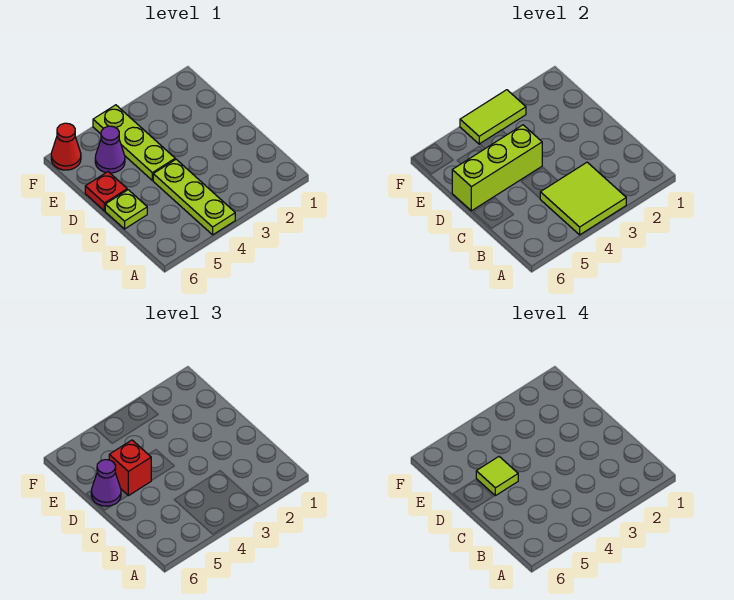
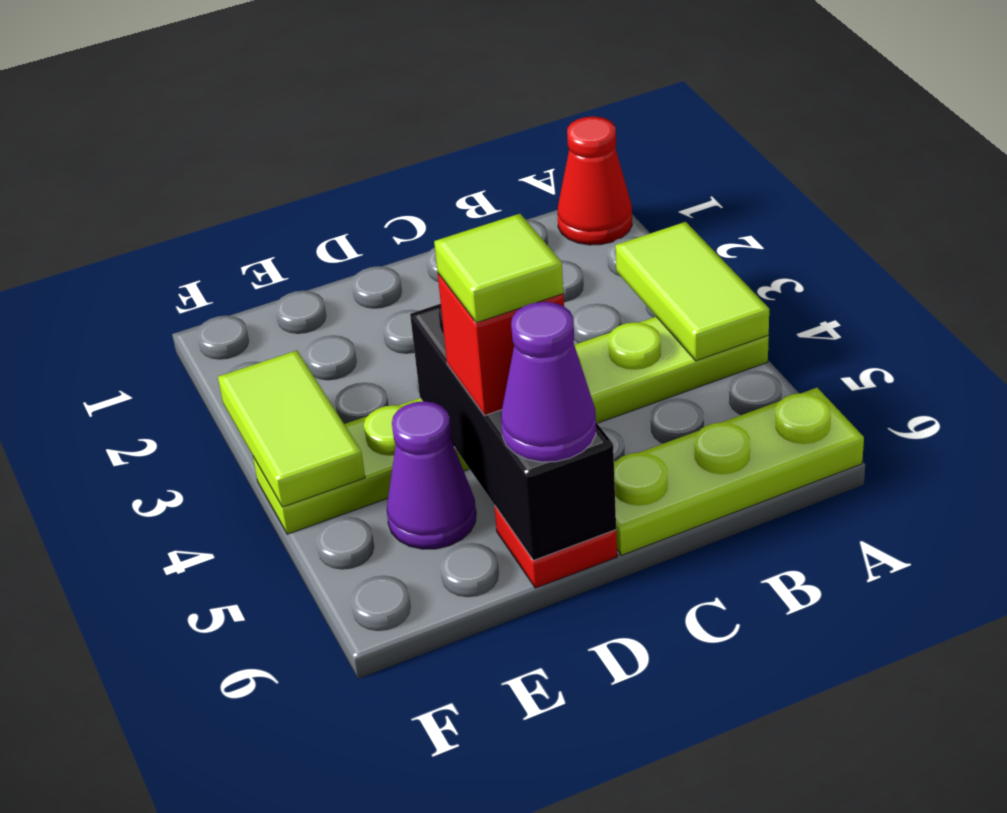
lime tile A3:B4 level 2 -> lime tile A3:A4 level 2
lime plate C6 level 1 -> lime plate A6:C6 level 1
lime brick D4:D6 level 2 -> black brick D4:D6 level 2
red cone F6 level 1 -> red cone A1 level 1

